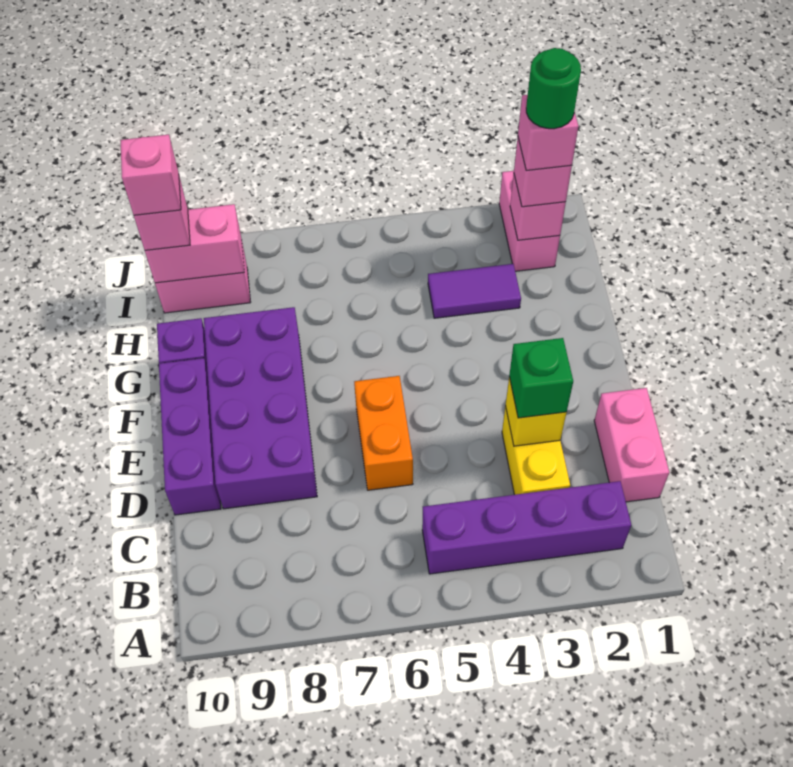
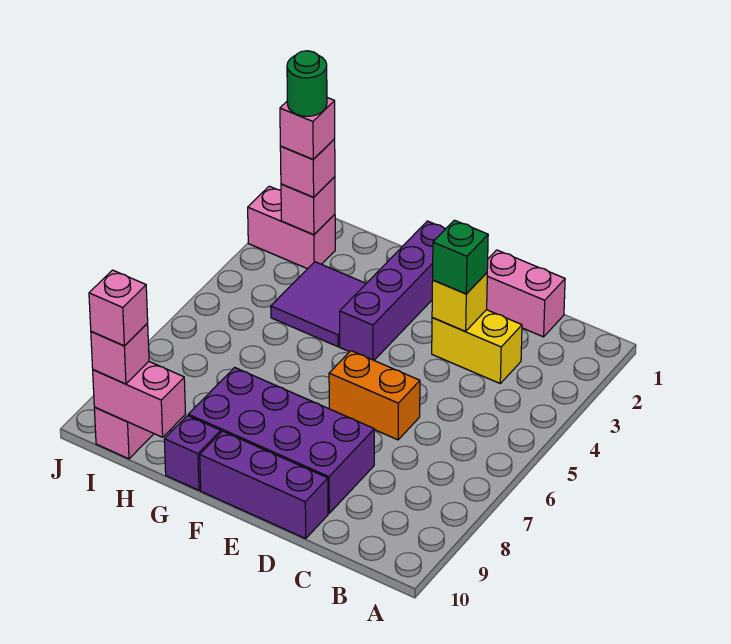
purple brick B2:B5 level 1 -> purple brick F1:F4 level 1
purple tile H3:H4 level 1 -> purple tile G3:H4 level 1
pink brick I9:I10 level 2 -> pink brick H10:I10 level 2

